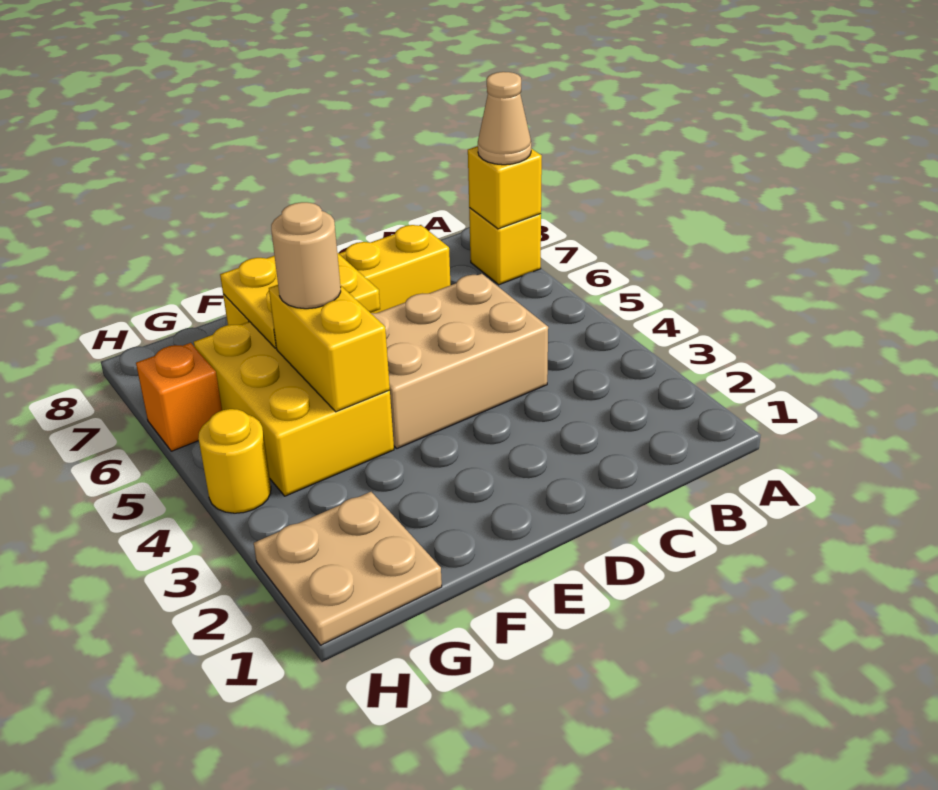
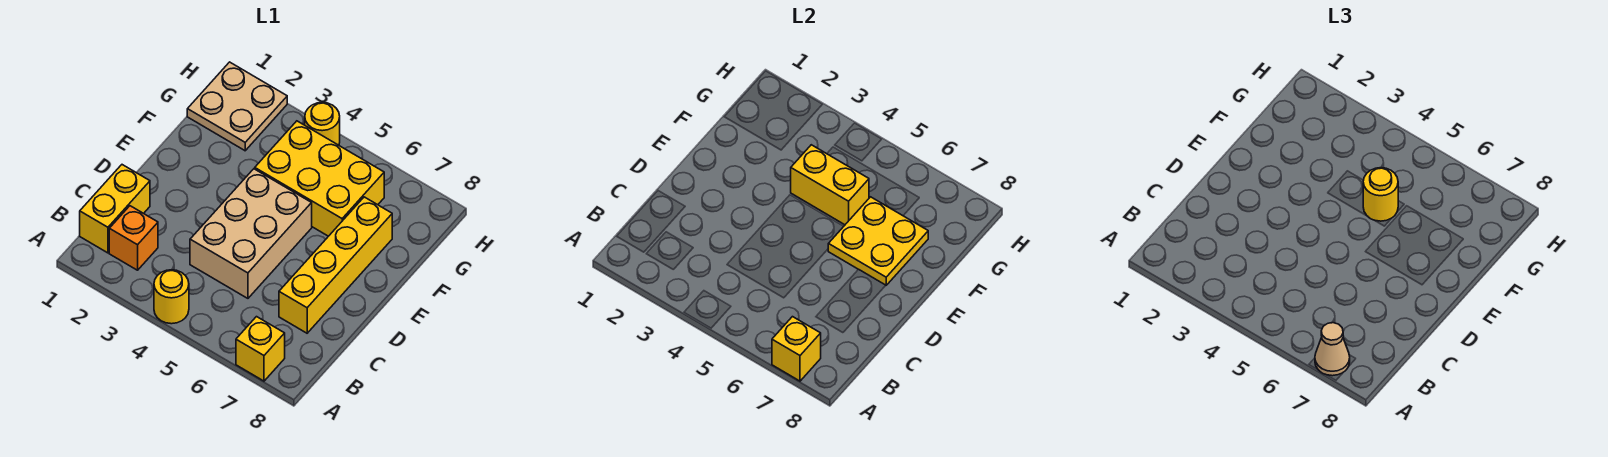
none -> yellow round brick A4 level 1
none -> yellow brick B1:C1 level 1
tan round brick F5 level 3 -> yellow round brick F5 level 3
orange brick H6 level 1 -> orange brick B2 level 1

